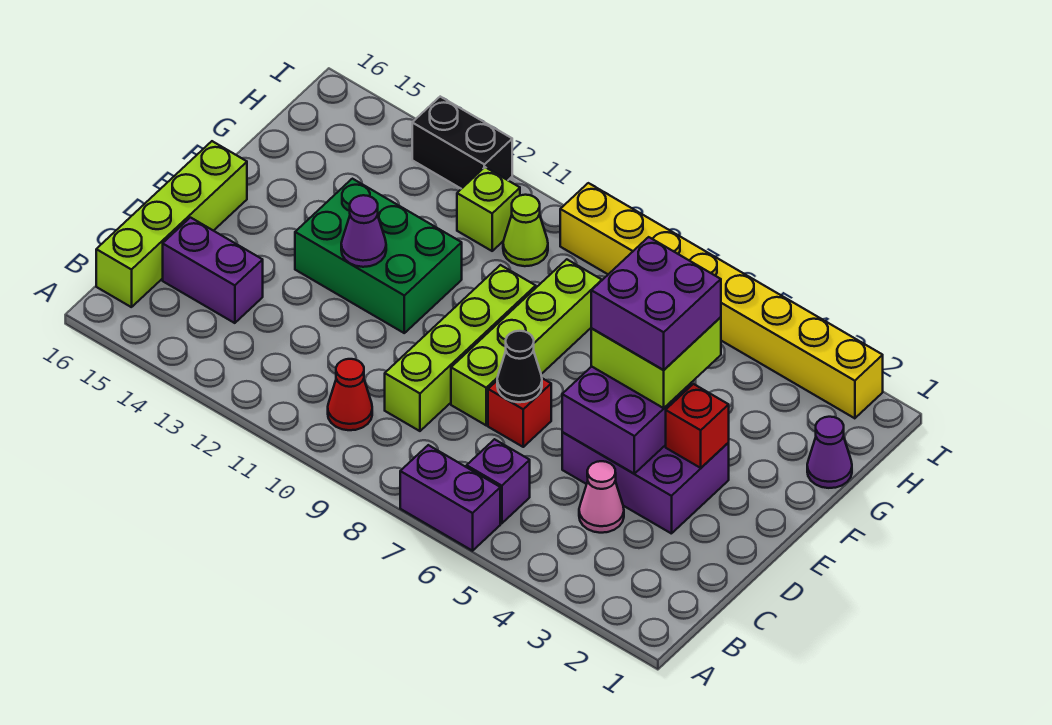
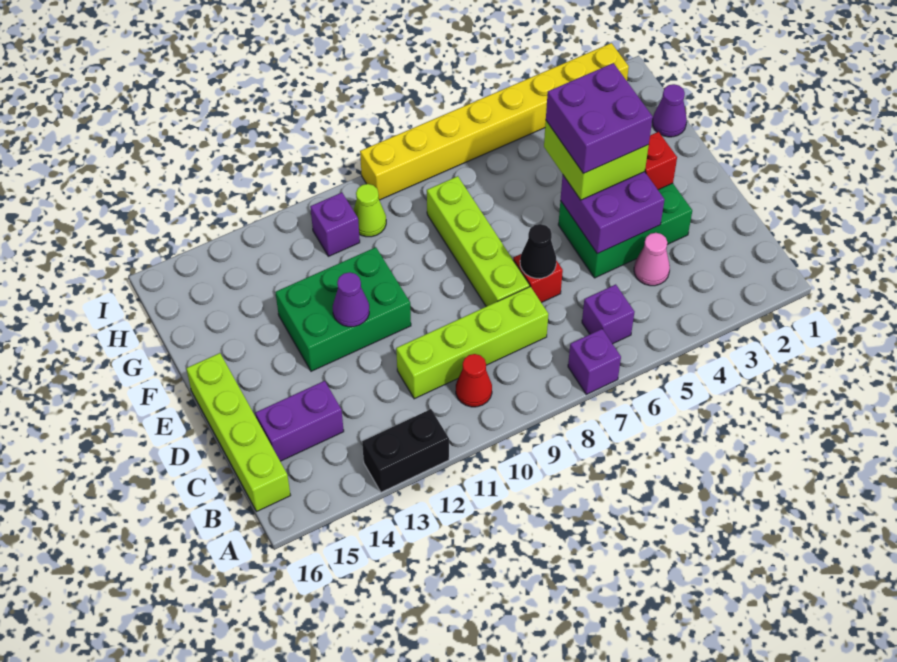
purple brick A6:A7 level 1 -> purple brick A7 level 1
lime brick C9:F9 level 1 -> lime brick C8:C11 level 1
purple brick D3:E5 level 1 -> green brick D3:E5 level 1
lime brick H11 level 1 -> purple brick H11 level 1
black brick I12:I13 level 1 -> black brick A12:A13 level 1

